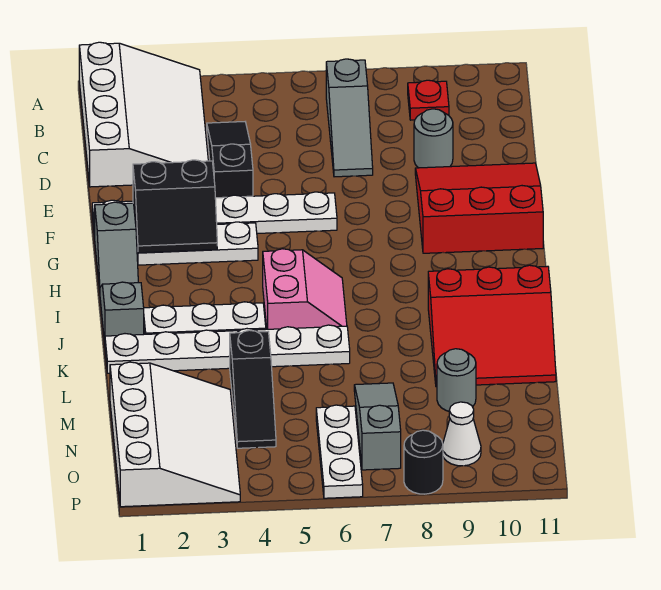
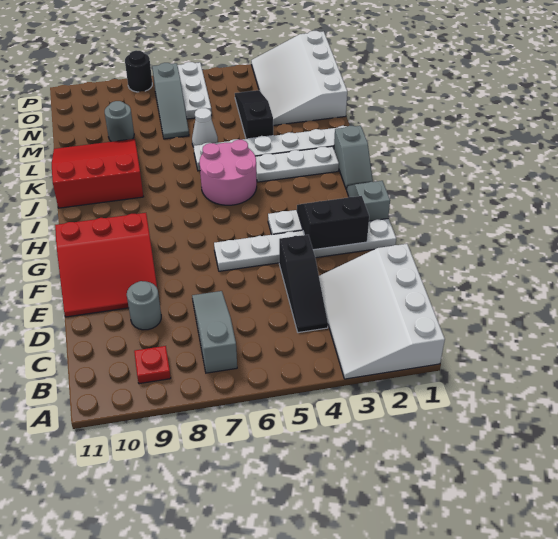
pink slope I5:J6 level 1 top 5 -> pink round brick I5:J6 level 1
white cone O9 level 1 -> white cone L6 level 1

